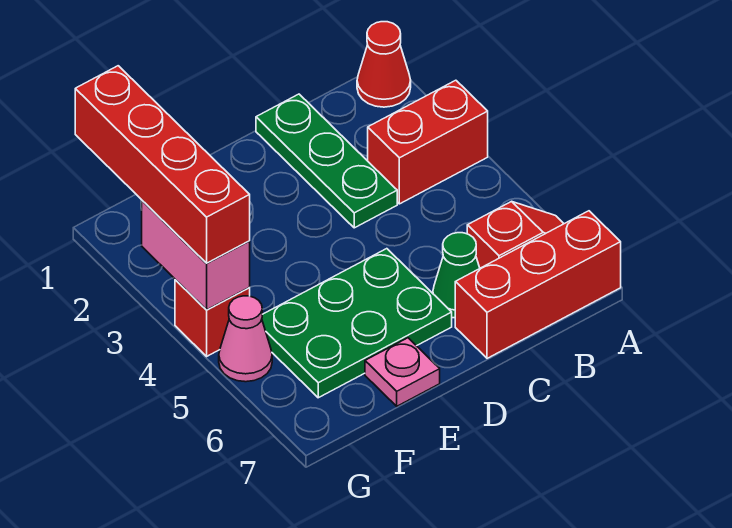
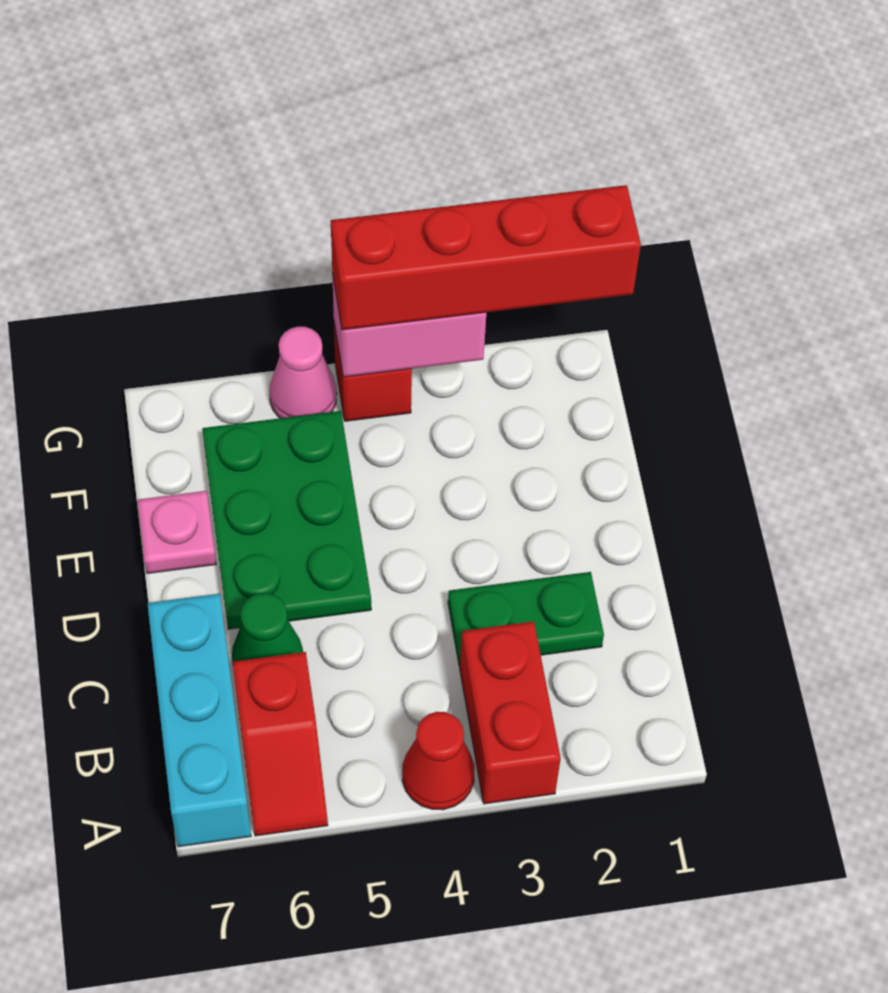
red cone A1 level 1 -> red cone A4 level 1
red brick A7:C7 level 1 -> cyan brick A7:C7 level 1
green plate C1:C3 level 1 -> green plate C2:C3 level 1

